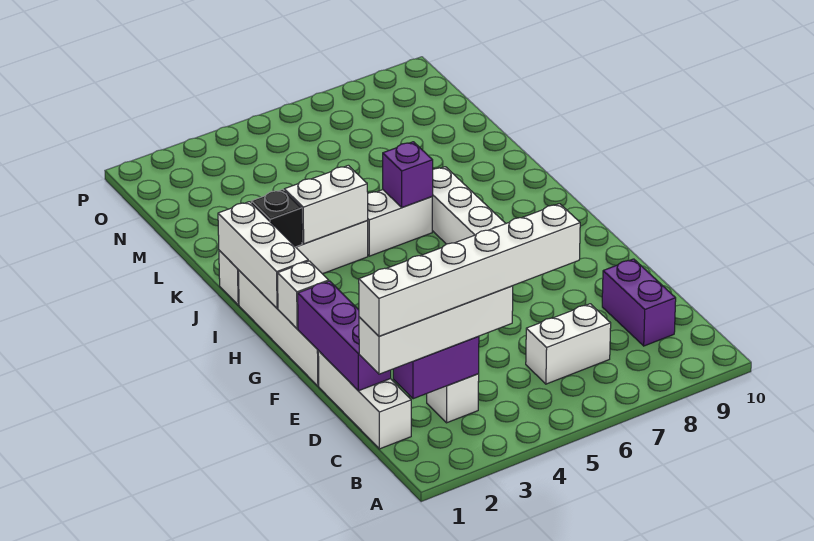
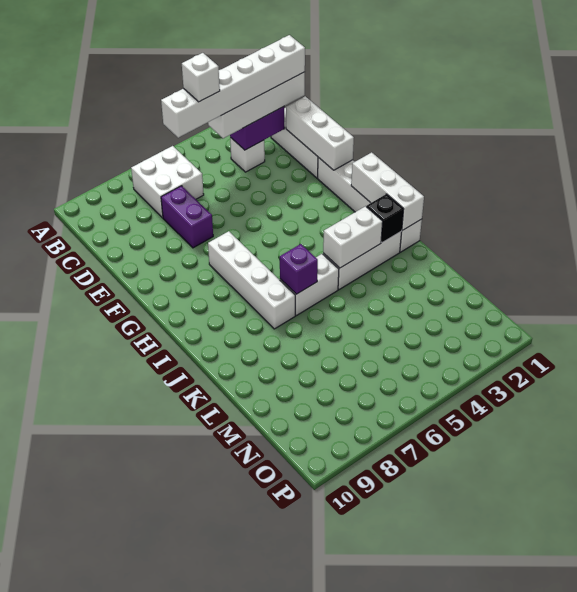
white brick C6:C7 level 1 -> white brick B6:C7 level 1
purple brick C9:D9 level 1 -> purple brick D7:E7 level 1
purple brick D1:F1 level 2 -> white brick D1:F1 level 2
white brick G1 level 2 -> white brick C5 level 5

